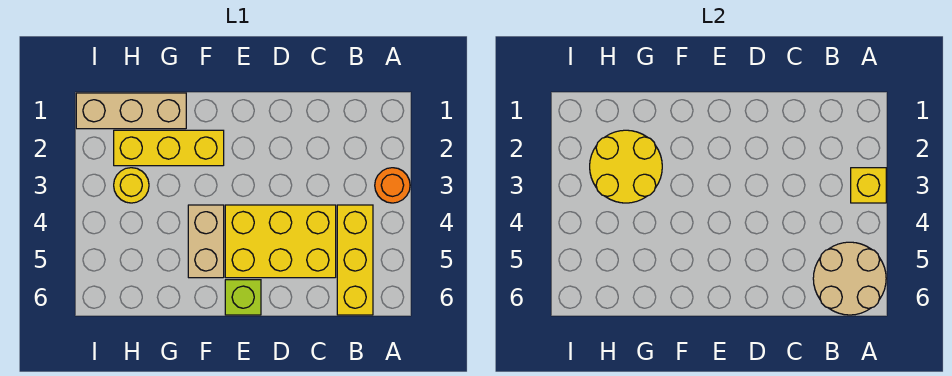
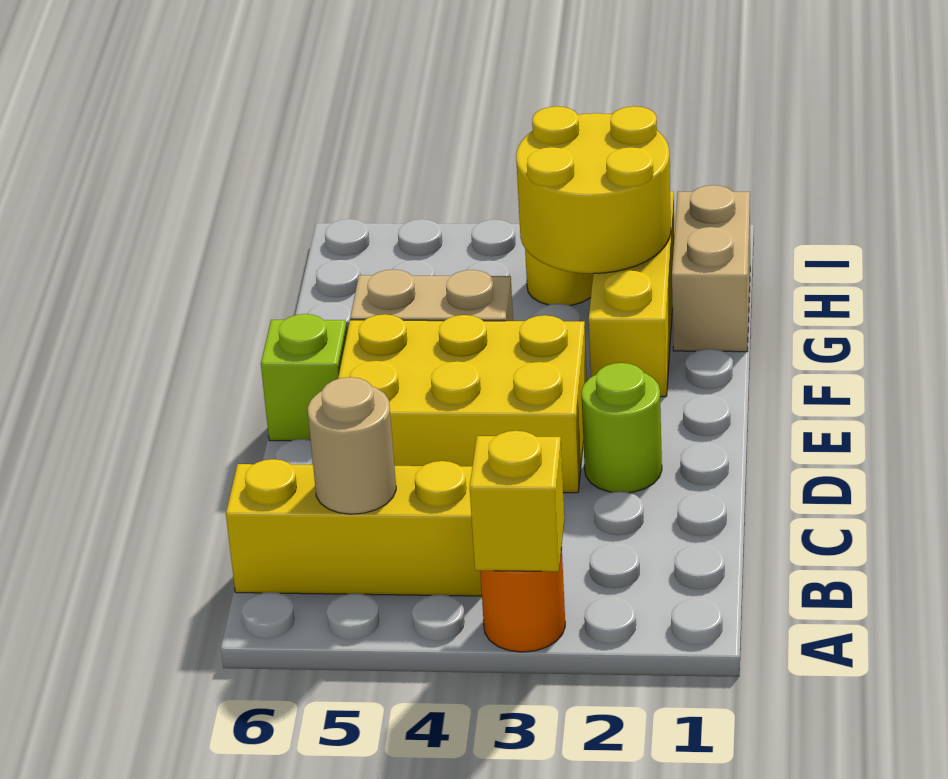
tan round brick A5:B6 level 2 -> tan round brick B5 level 2
yellow brick C4:E5 level 1 -> yellow brick D3:E5 level 1
none -> lime round brick D2 level 1
tan brick G1:I1 level 1 -> tan brick G1:H1 level 1

